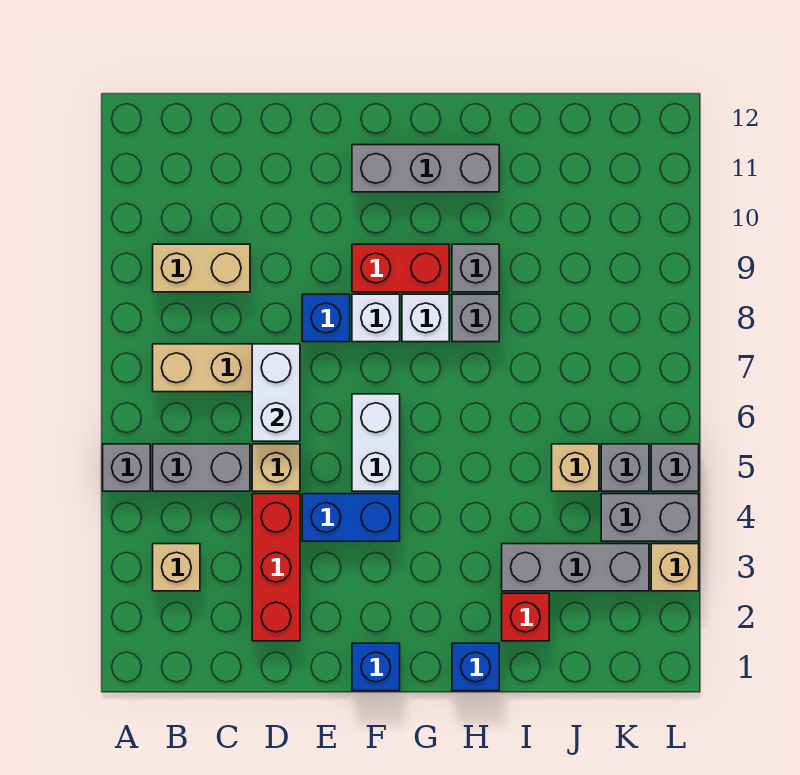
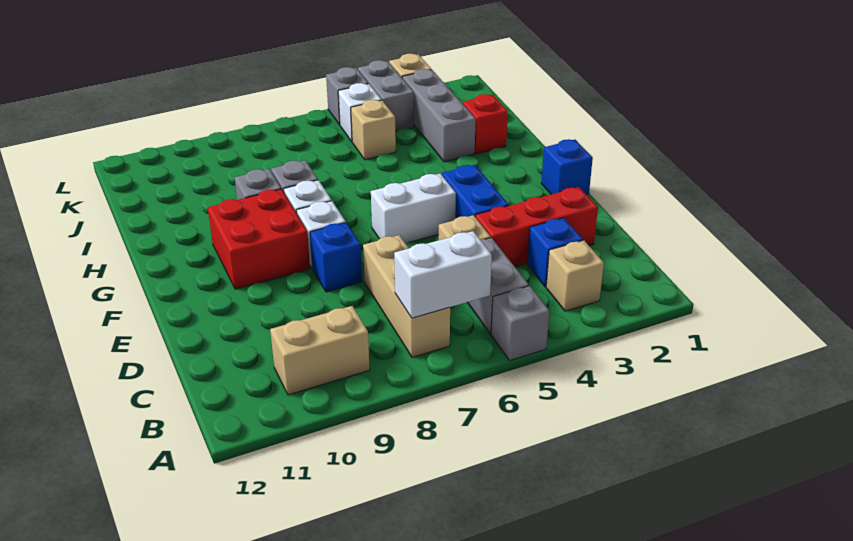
tan brick B9:C9 level 1 -> tan brick B9:B10 level 1
white brick D6:D7 level 2 -> white brick B6:B7 level 2
red brick F9:G9 level 1 -> red brick F9:G10 level 1
grey brick F11:H11 level 1 -> none
blue brick H1 level 1 -> blue brick C3 level 1
grey brick K5 level 1 -> white brick K5 level 1

